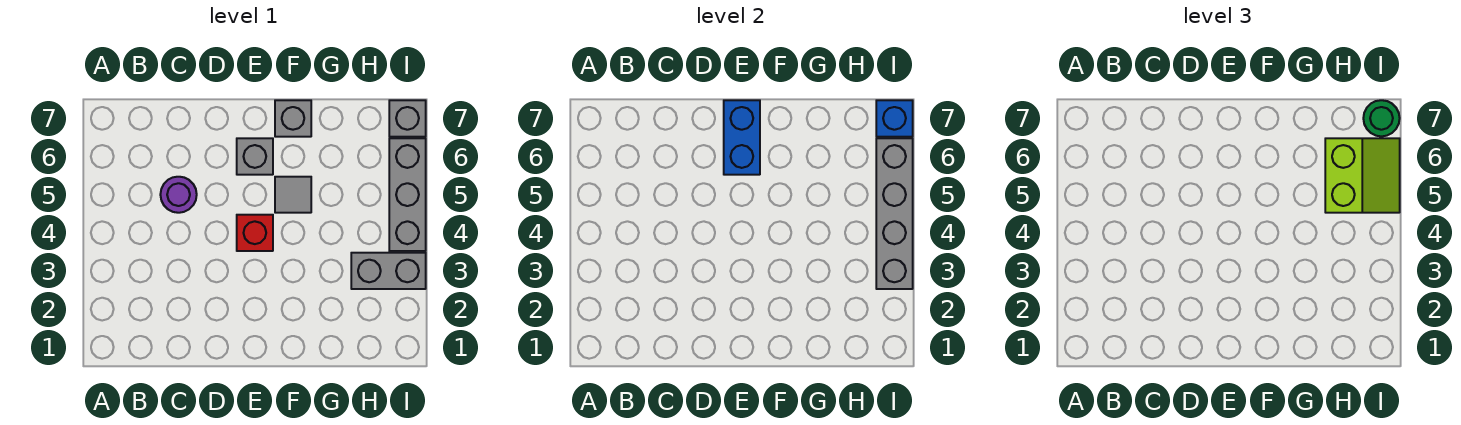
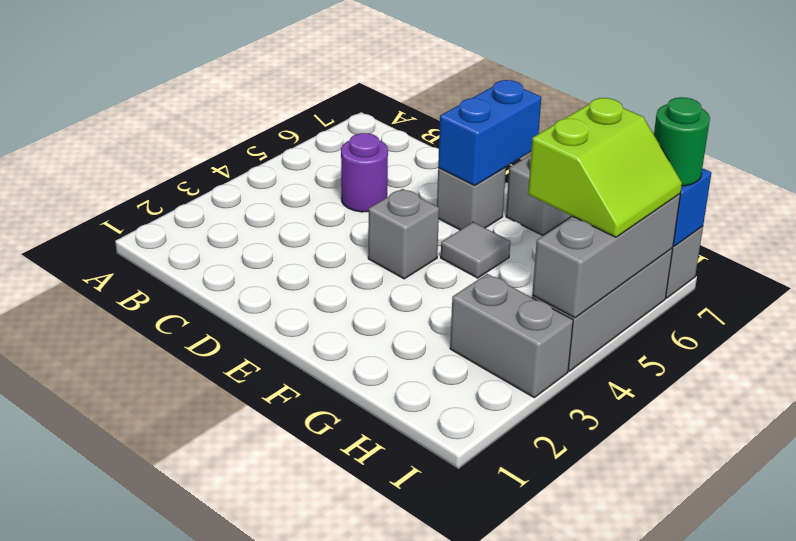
red brick E4 level 1 -> grey brick E4 level 1
grey brick I3:I6 level 2 -> grey brick I4:I6 level 2

